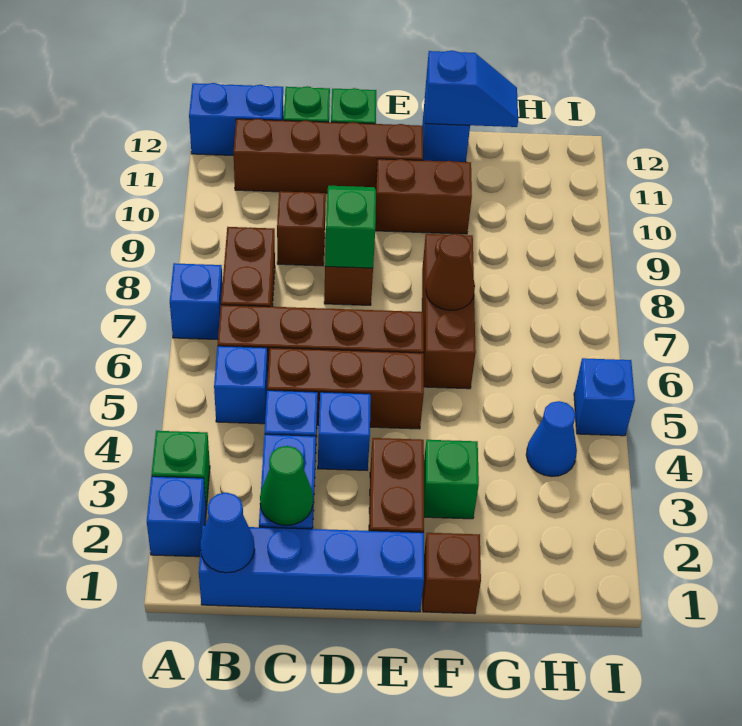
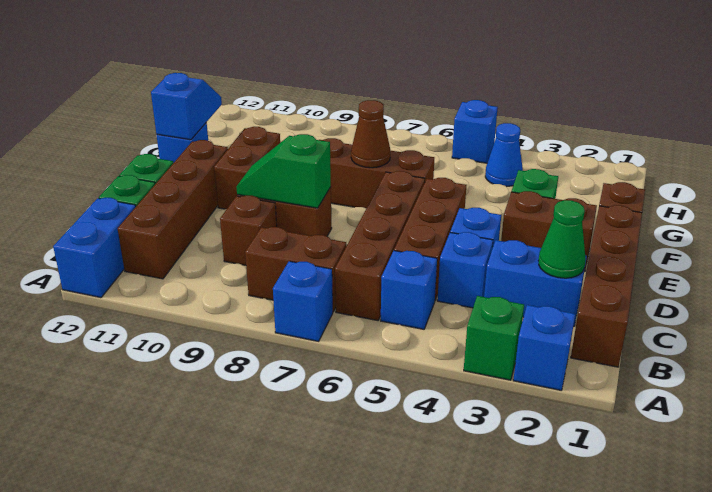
blue brick B1:E1 level 1 -> brown brick B1:E1 level 1
blue cone B1 level 2 -> none

